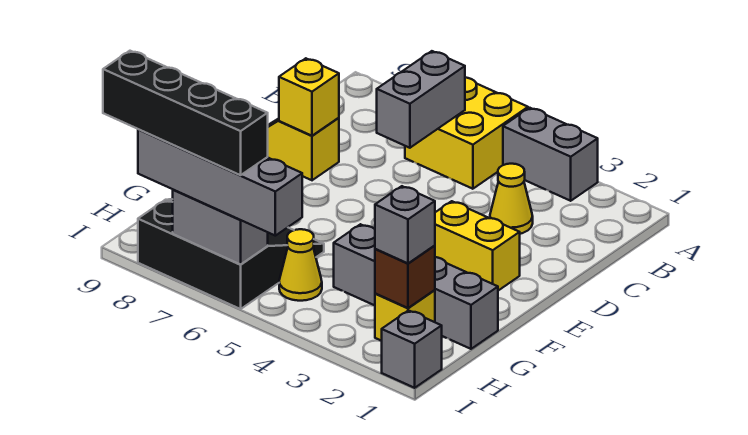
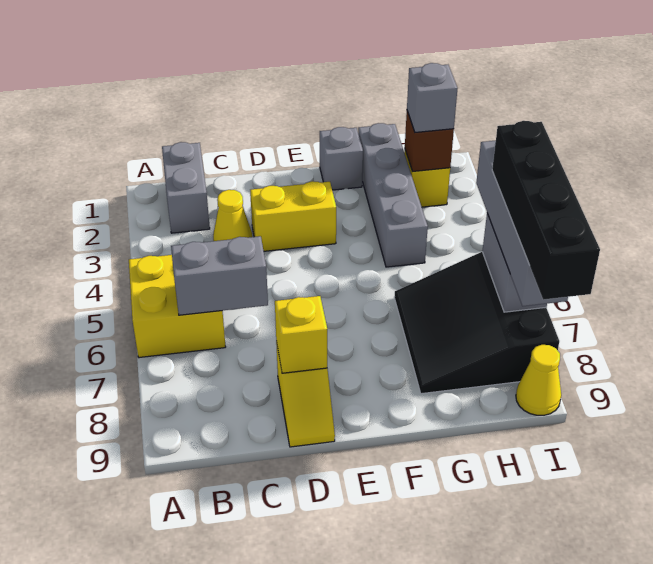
grey brick A3:A4 level 1 -> grey brick B1:B2 level 1
yellow brick E2:E3 level 1 -> yellow brick D3:E3 level 1
yellow cone H5 level 1 -> yellow cone I9 level 1
grey brick I1 level 1 -> grey brick F1 level 1

